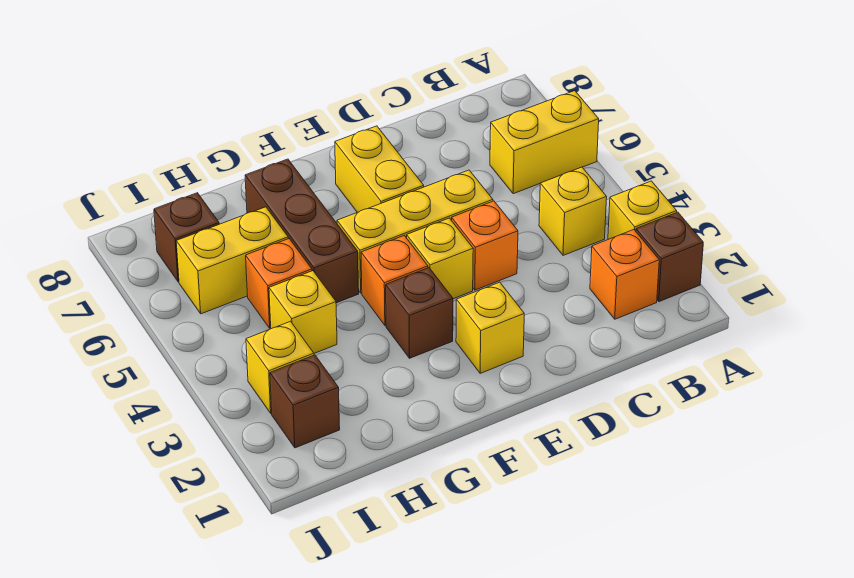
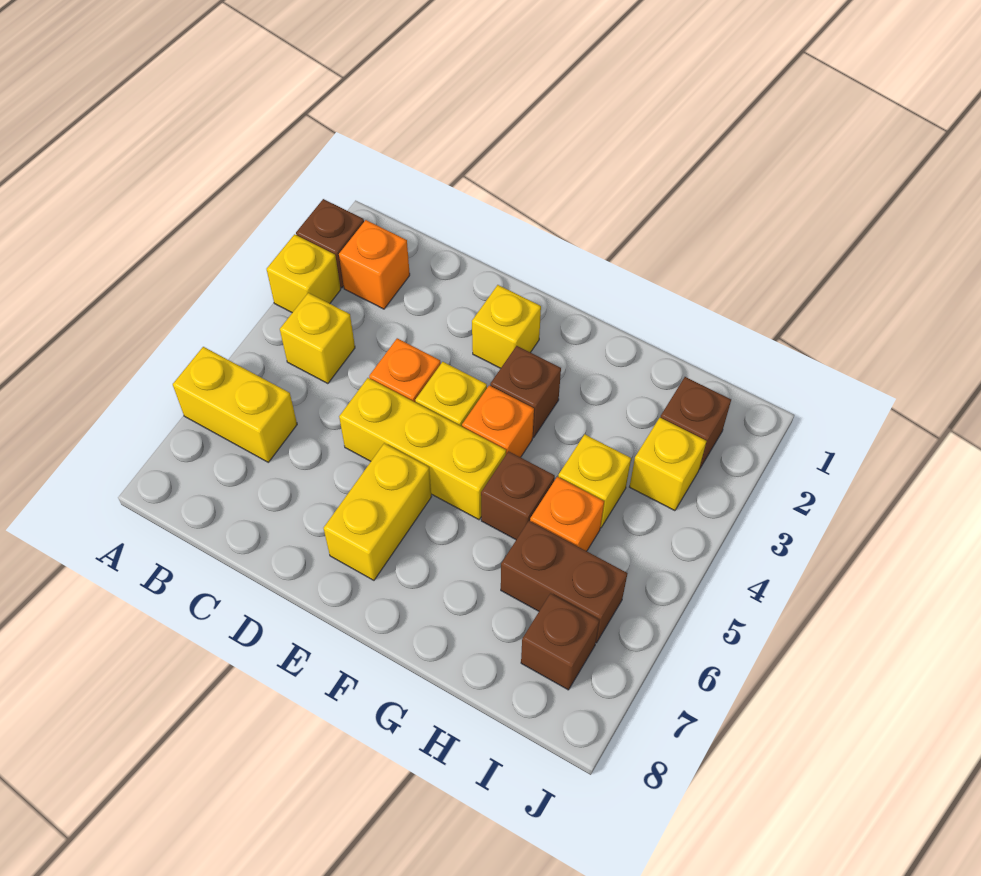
brown brick G5:G7 level 1 -> brown brick G5 level 1
yellow brick H6:I6 level 1 -> brown brick H6:I6 level 1

